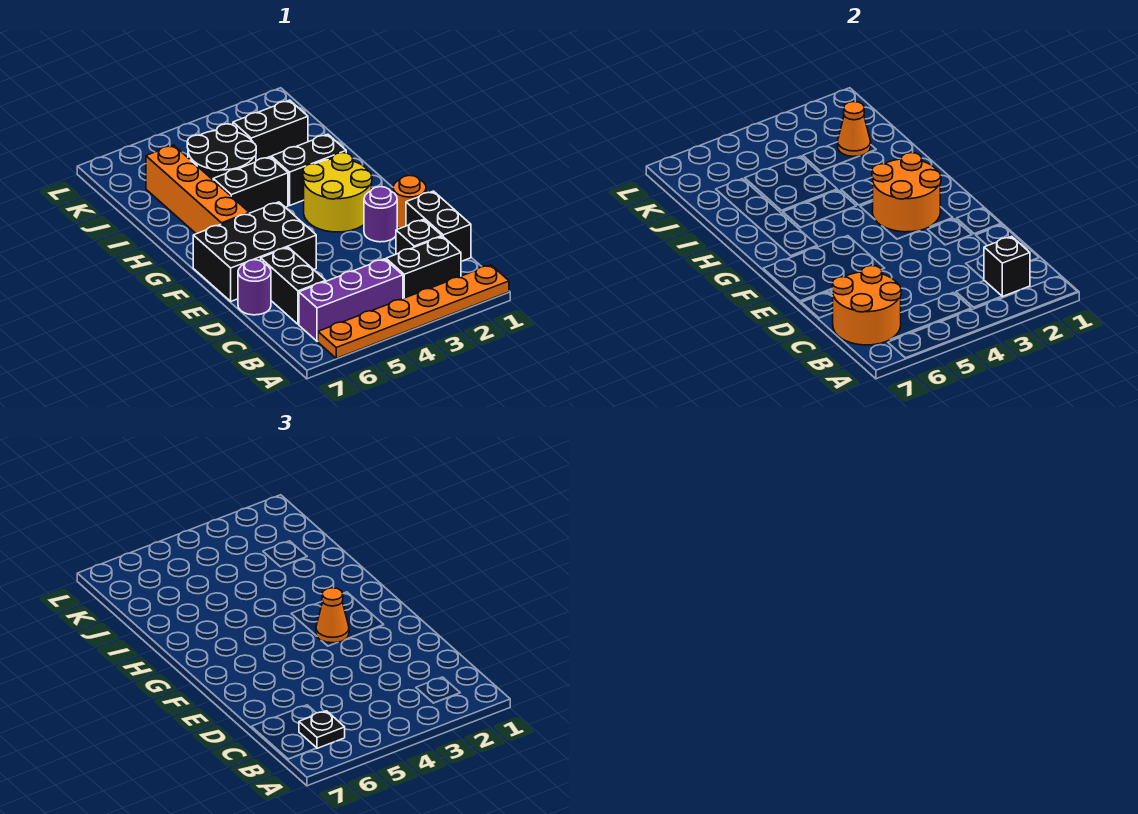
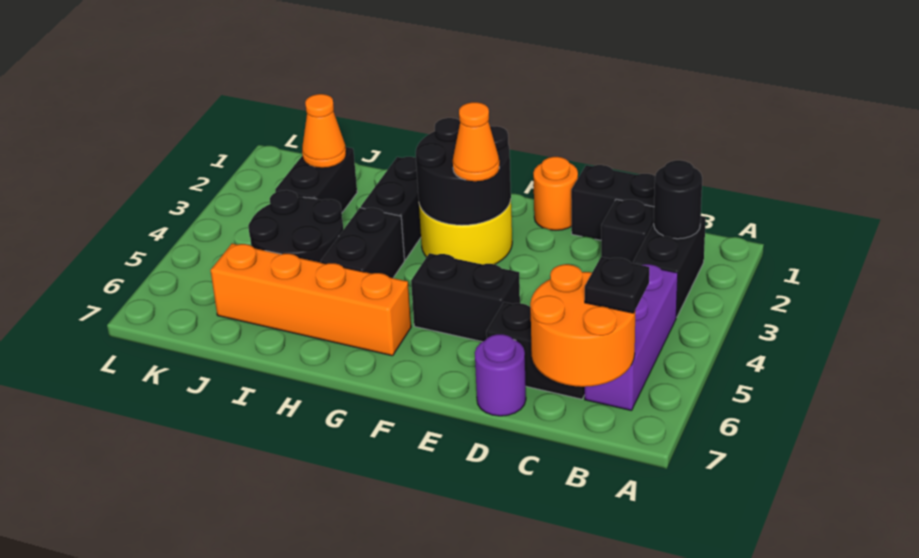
orange plate A1:A6 level 1 -> none
black brick B2 level 2 -> black round brick B2 level 2
purple round brick E2 level 1 -> none
black brick E5:F7 level 1 -> black brick E5:F5 level 1
orange round brick F2:G3 level 2 -> black round brick F2:G3 level 2

